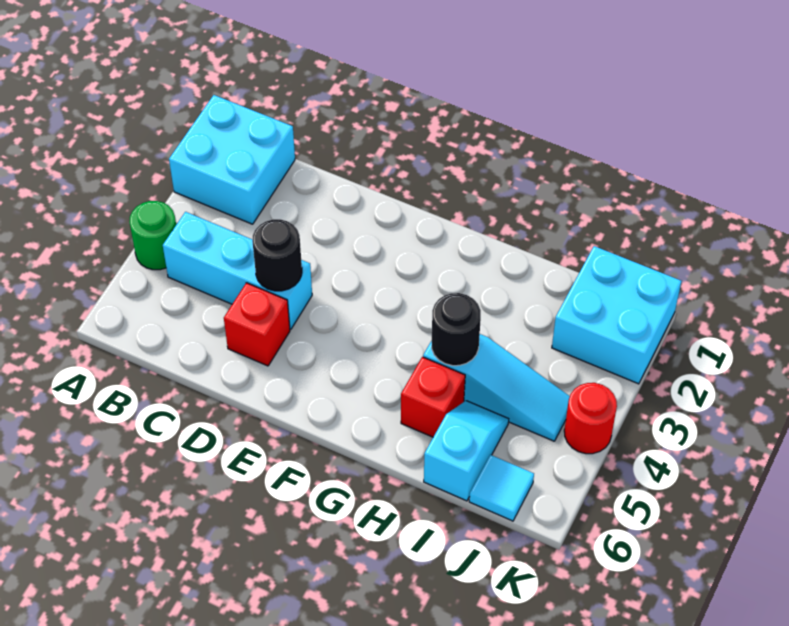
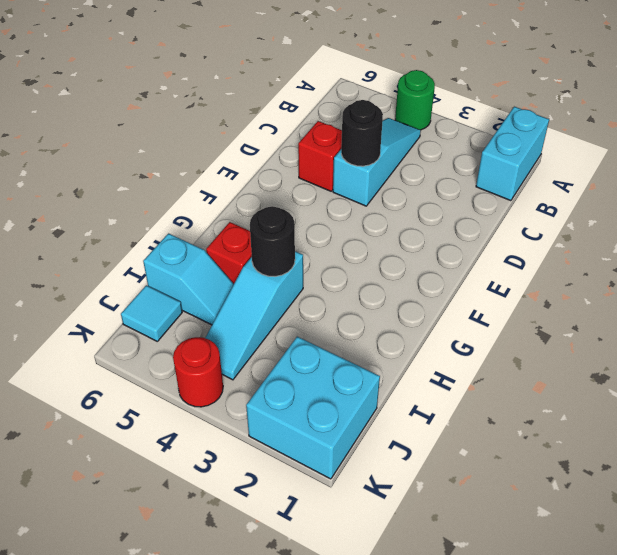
cyan brick A1:B2 level 1 -> cyan brick A1:B1 level 1
cyan brick B4:D4 level 1 -> cyan slope B4:D4 level 1 top D

